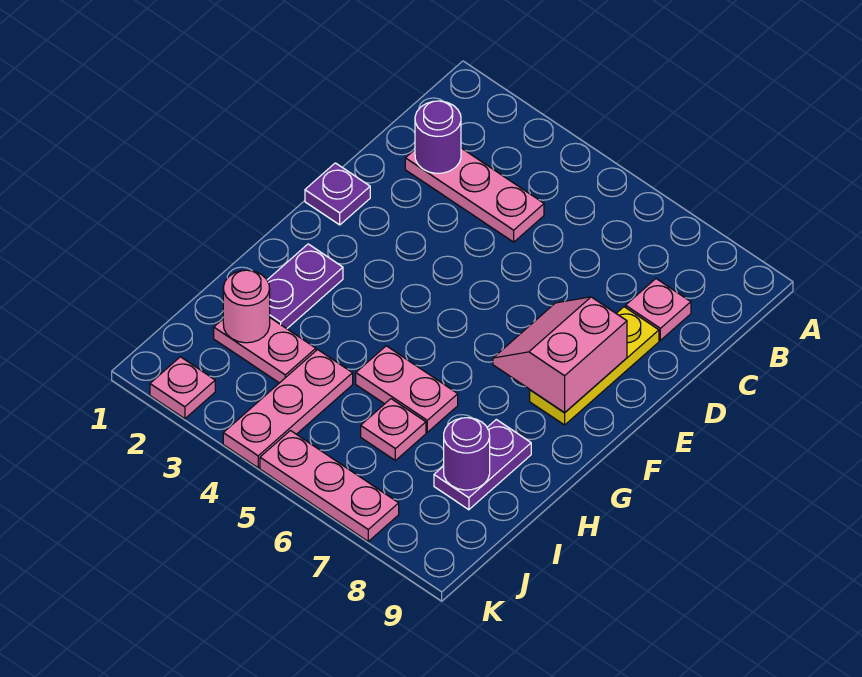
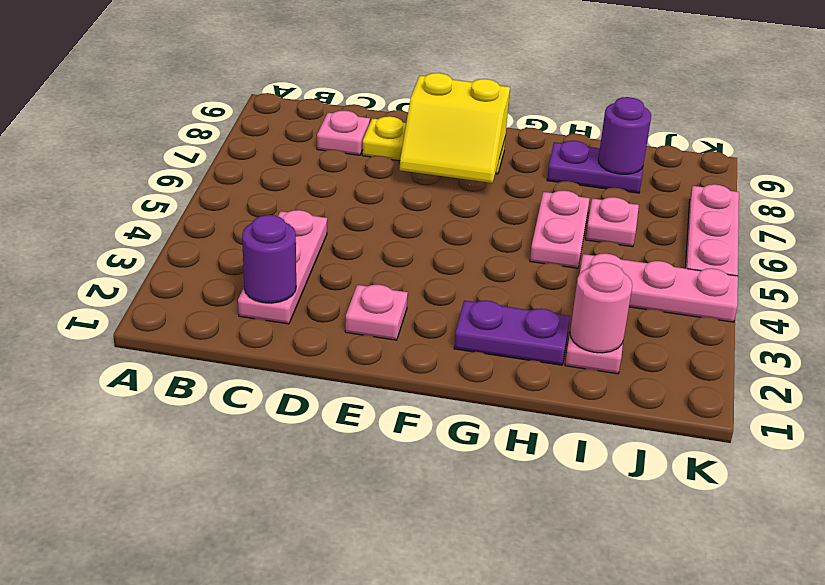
purple plate E1 level 1 -> none
pink slope E7:F8 level 2 top 8 -> yellow slope E7:F8 level 2 top 8
pink plate K2 level 1 -> pink plate E2 level 1

